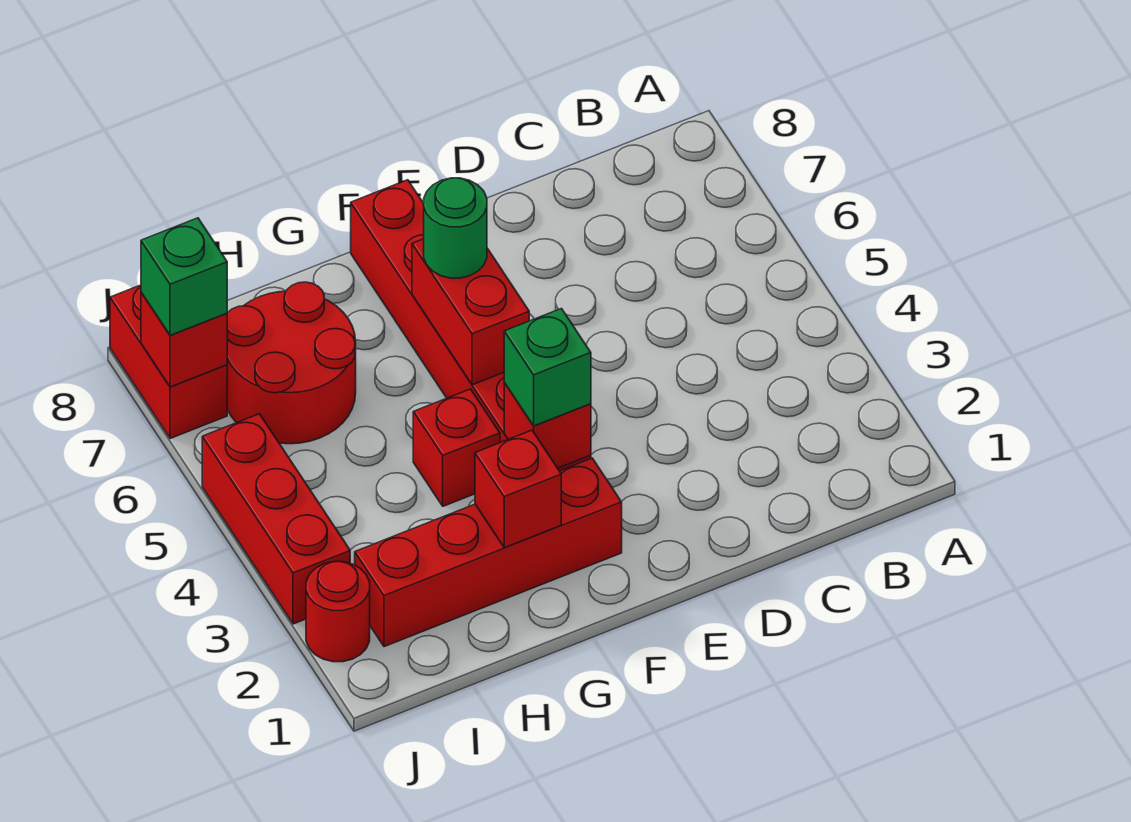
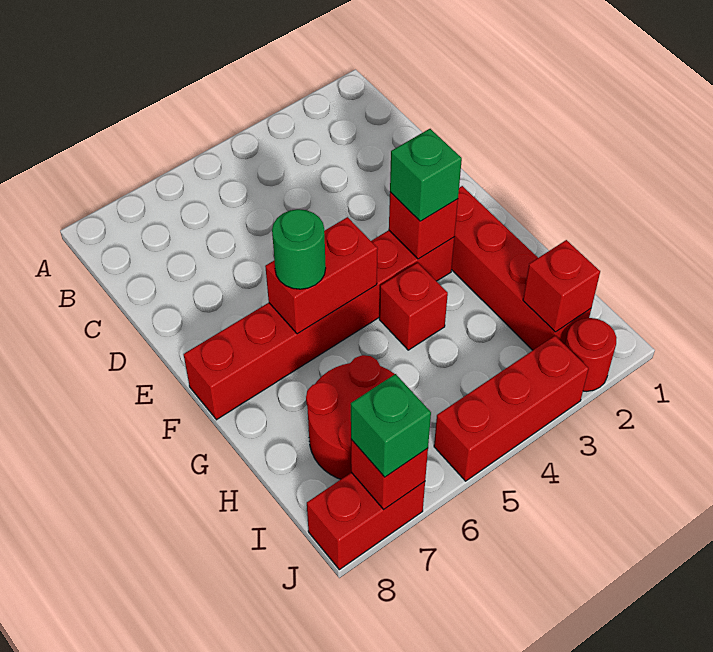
red brick G2 level 2 -> red brick I2 level 2

